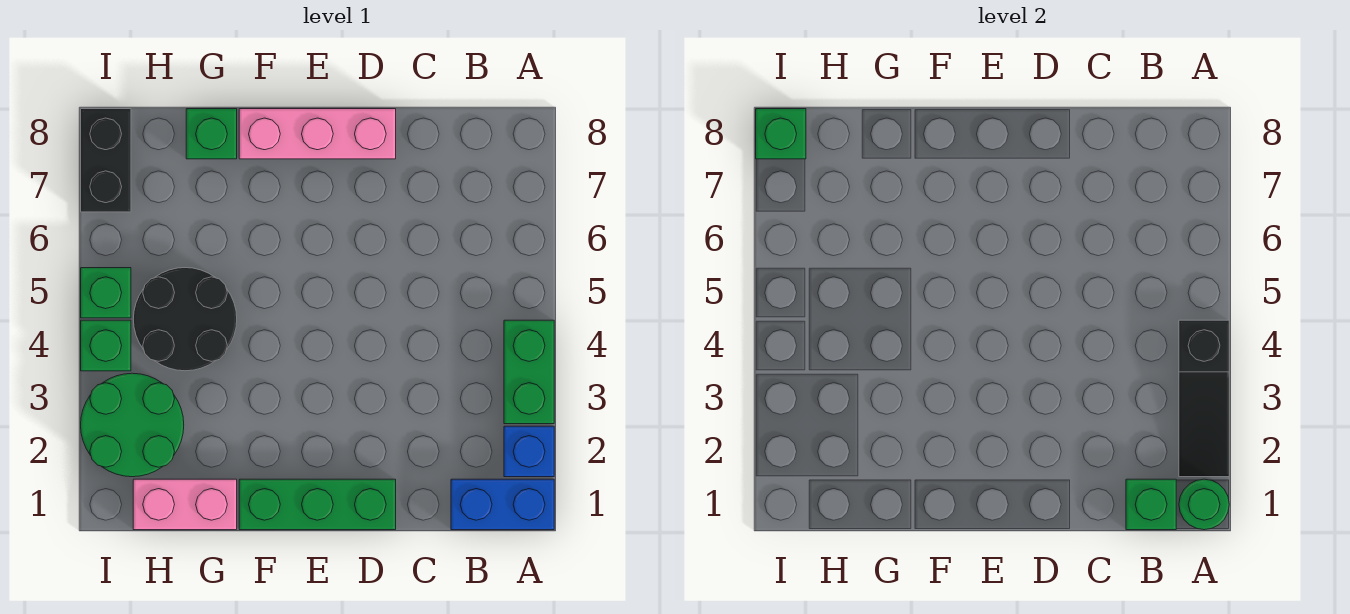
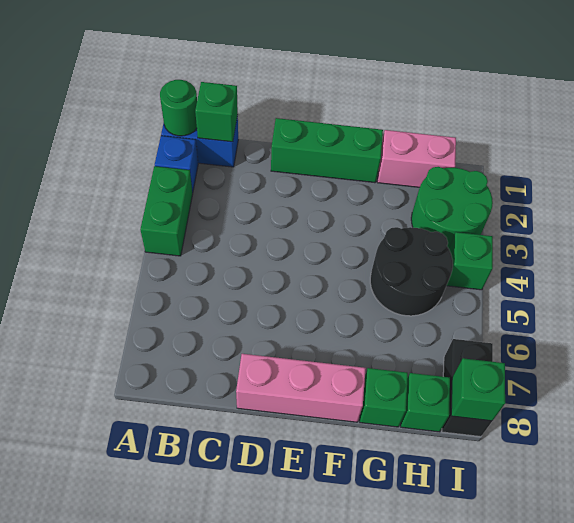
black slope A2:A4 level 2 top 4 -> none
green brick I5 level 1 -> green brick H8 level 1

